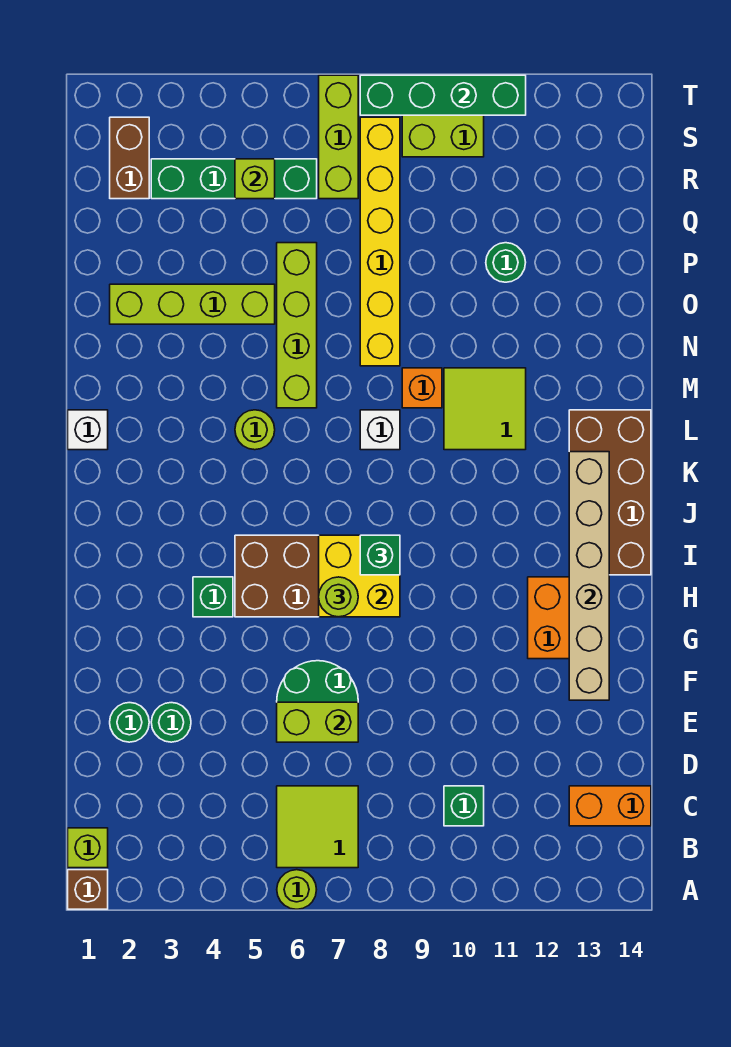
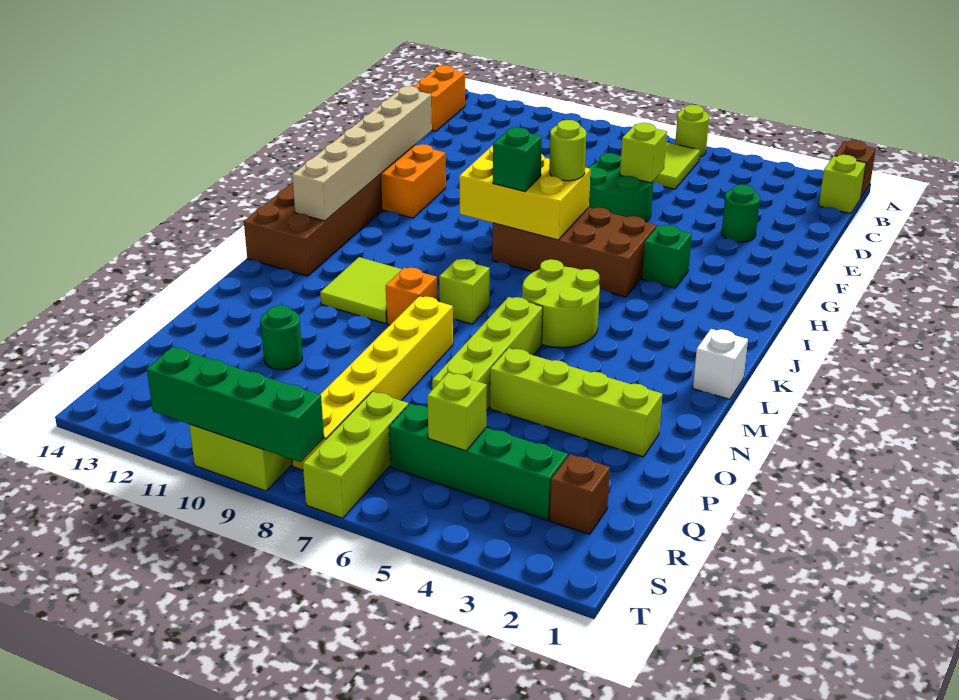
green brick C10 level 1 -> none
orange brick C13:C14 level 1 -> orange brick B14:C14 level 1
green round brick E2 level 1 -> none
lime brick E6:E7 level 2 -> lime brick E6 level 2
yellow brick H7:I8 level 2 -> yellow brick H7:I9 level 2
lime round brick L5 level 1 -> lime round brick K5:L6 level 1
white brick L8 level 1 -> lime brick L8 level 1
brown brick R2:S2 level 1 -> brown brick R2 level 1

